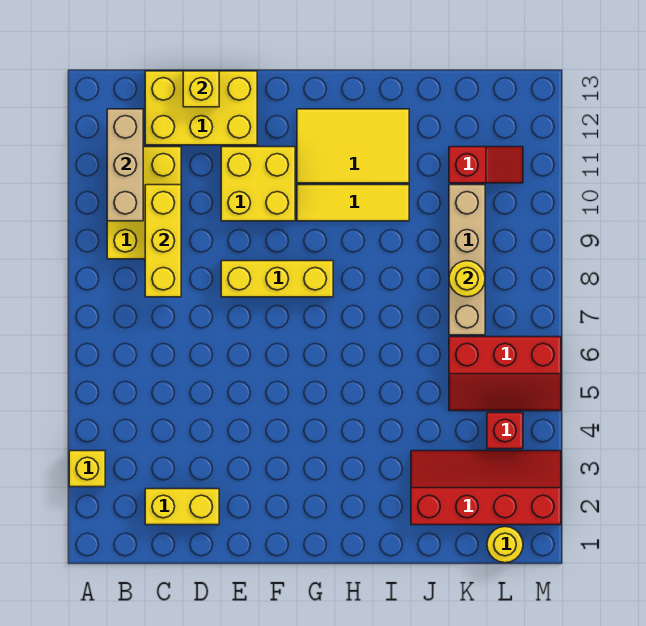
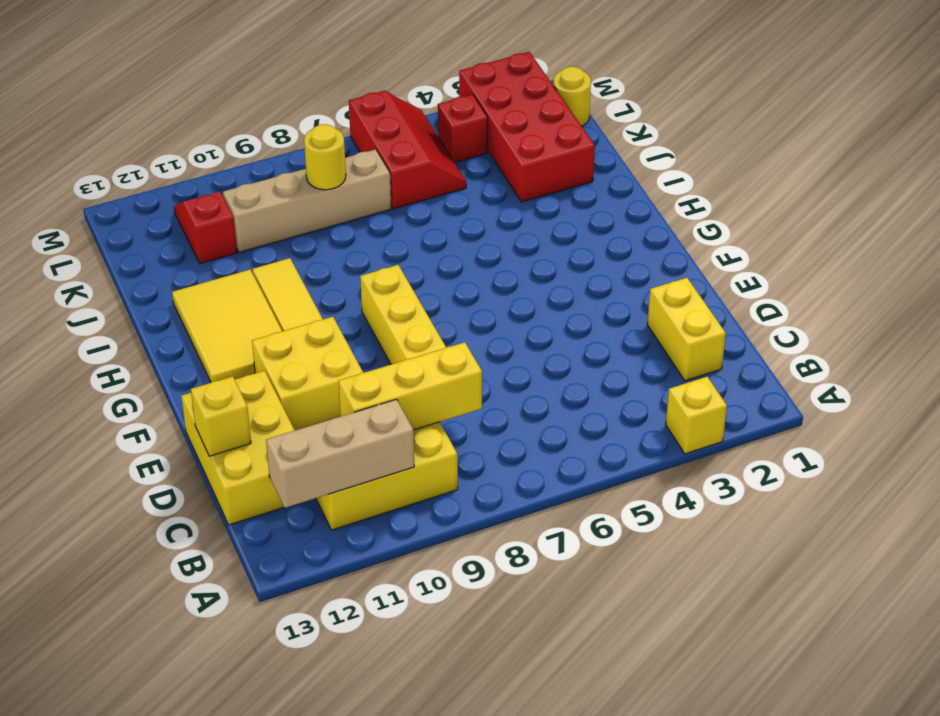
red slope J2:M3 level 1 top 2 -> red brick J2:M3 level 1

